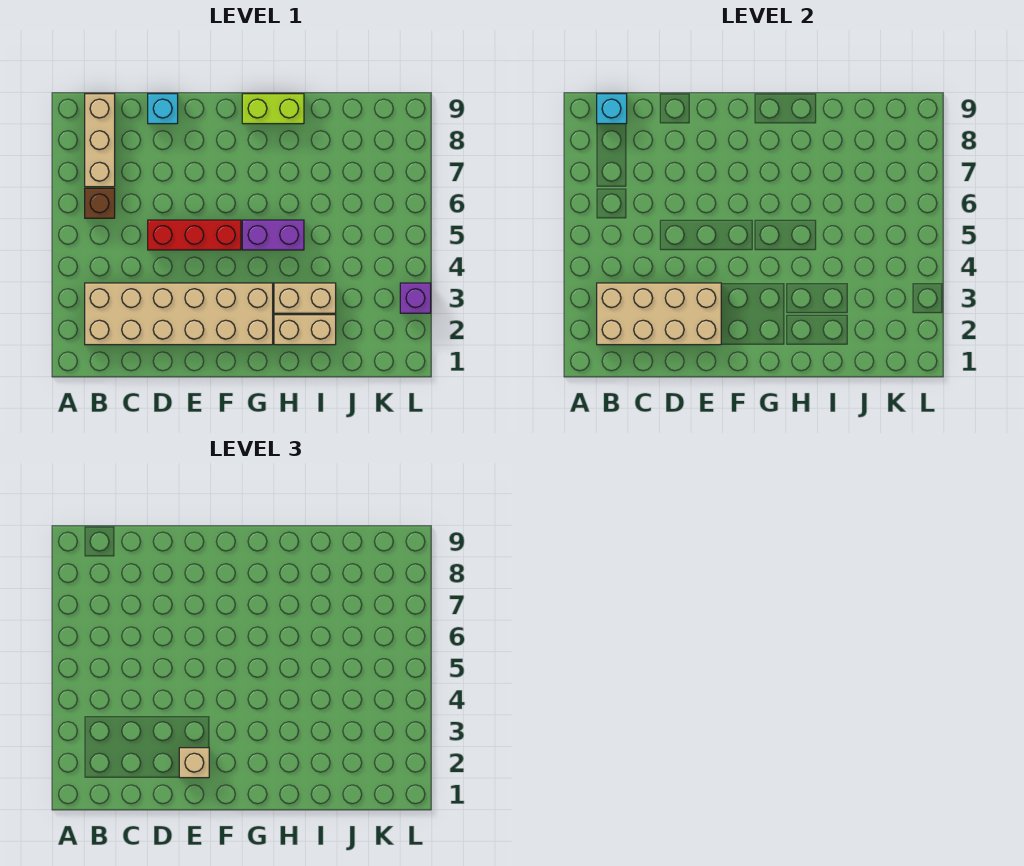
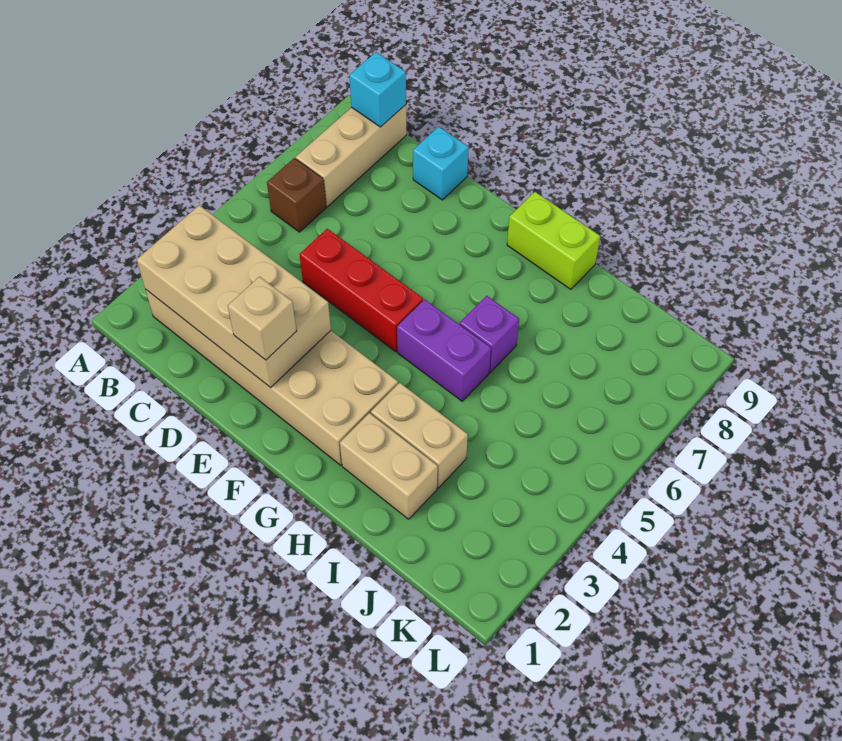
purple brick L3 level 1 -> purple brick H6 level 1

